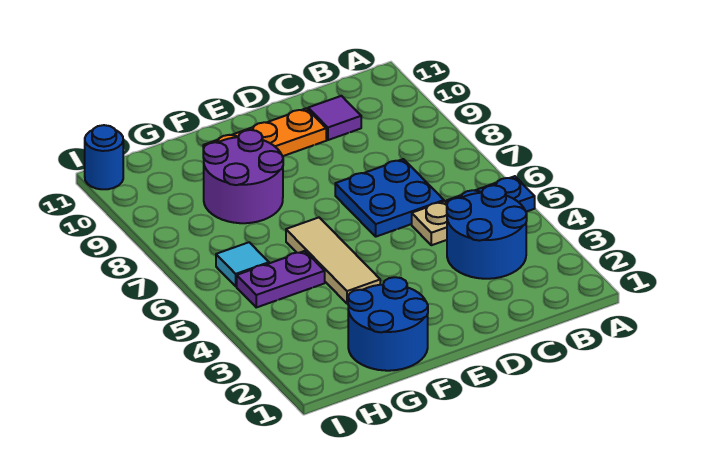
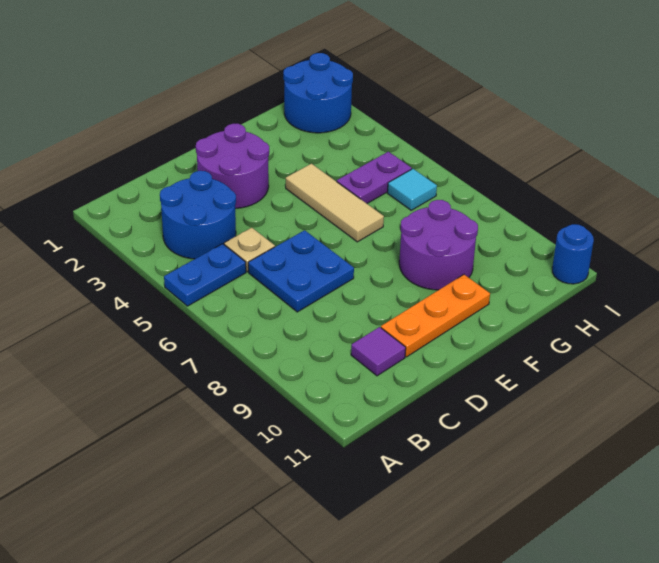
none -> purple round brick D2:E3 level 1
blue round brick F1:G2 level 1 -> blue round brick H1:I2 level 1

